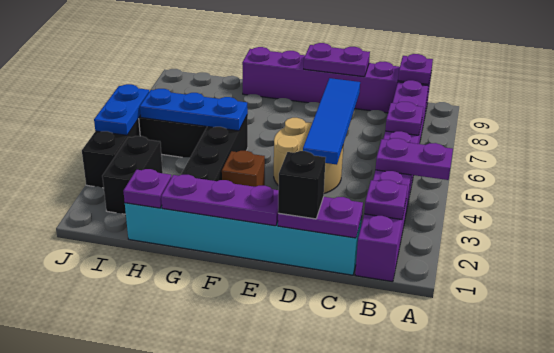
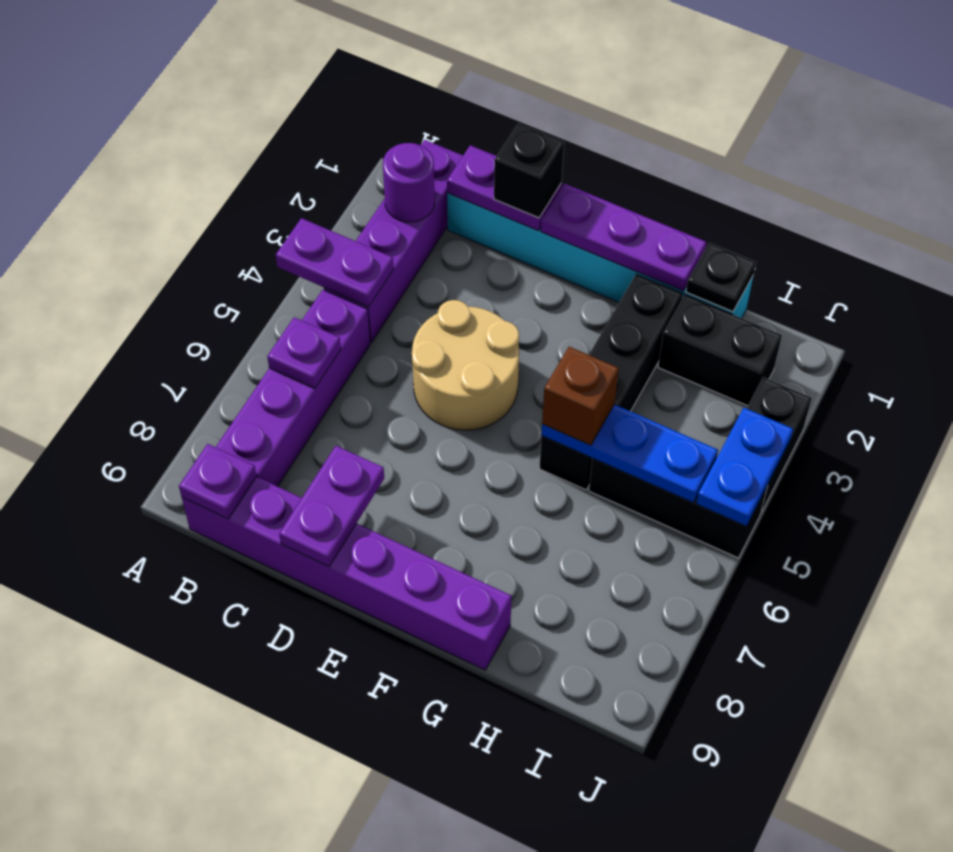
purple plate B2 level 2 -> purple round brick B2 level 2
blue tile D4:D7 level 2 -> none
purple plate D9:E9 level 2 -> purple plate D8:D9 level 2
brown brick F3 level 1 -> brown brick G5 level 3
purple plate H1 level 2 -> black plate H1 level 2
black brick I2:I3 level 1 -> black brick H2:I2 level 1

